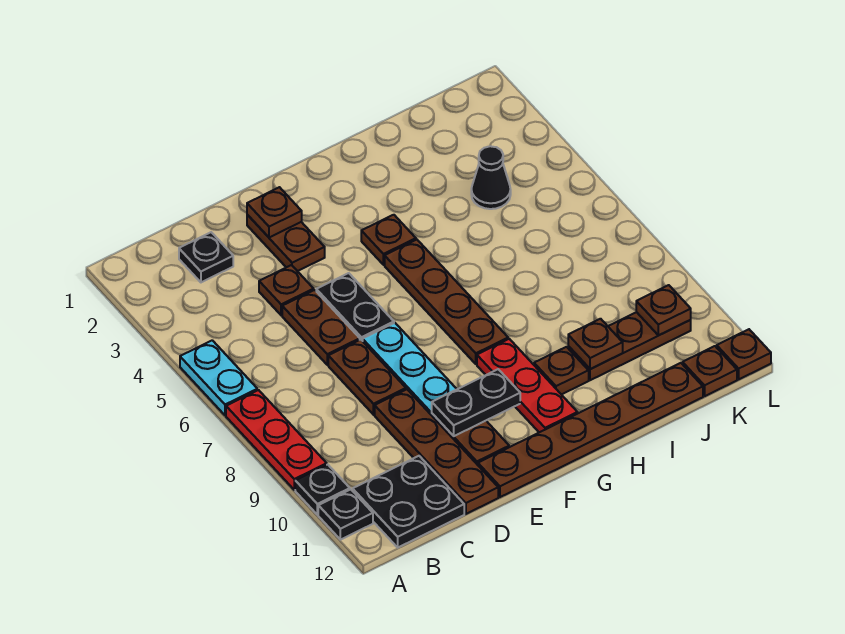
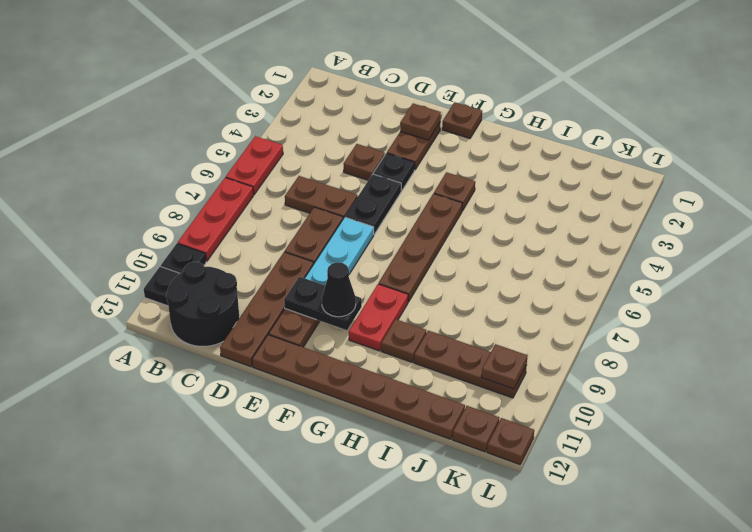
cyan plate A5:A6 level 1 -> red plate A5:A6 level 1
black plate B11:C12 level 1 -> black round brick B11:C12 level 1
black plate C2 level 1 -> black plate E4 level 1
brown plate D5:D6 level 1 -> brown plate C6:D6 level 1
red plate G9:G11 level 1 -> red plate G9:G10 level 1
brown plate I10 level 2 -> brown plate F1 level 1
black cone J4 level 1 -> black cone F10 level 3

